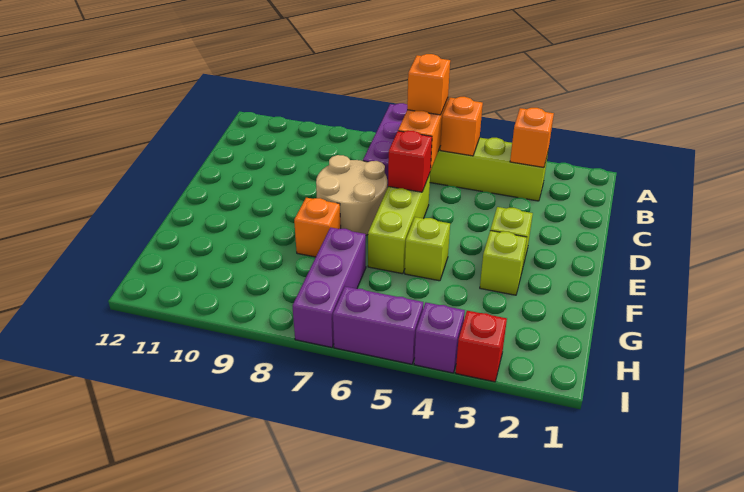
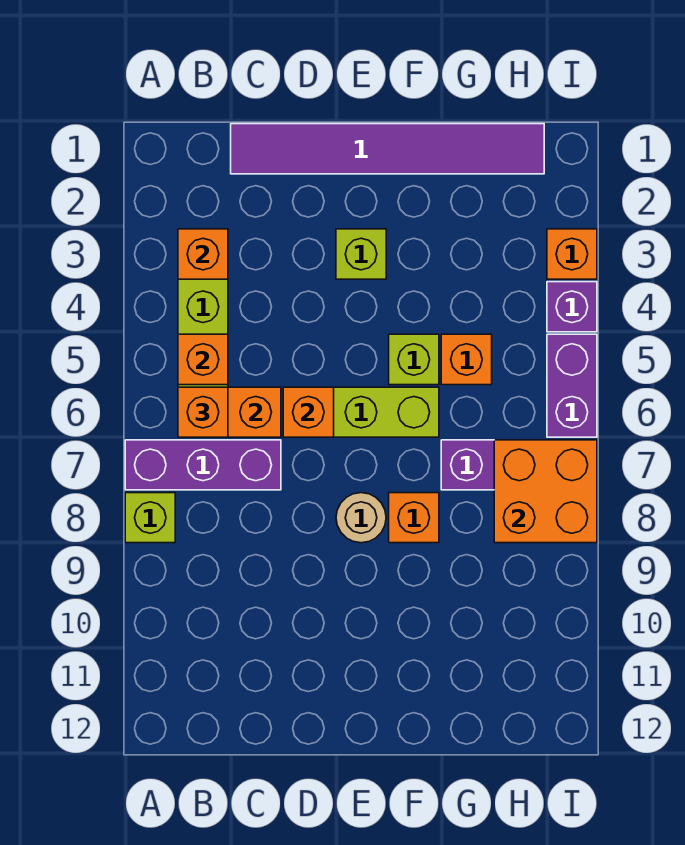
none -> purple tile C1:H1 level 1
red brick D6 level 2 -> orange brick D6 level 2
tan round brick D7:E8 level 1 -> tan round brick E8 level 1
lime brick F3 level 1 -> lime brick A8 level 1
none -> orange brick G5 level 1
none -> orange brick H7:I8 level 2
red brick I3 level 1 -> orange brick I3 level 1

